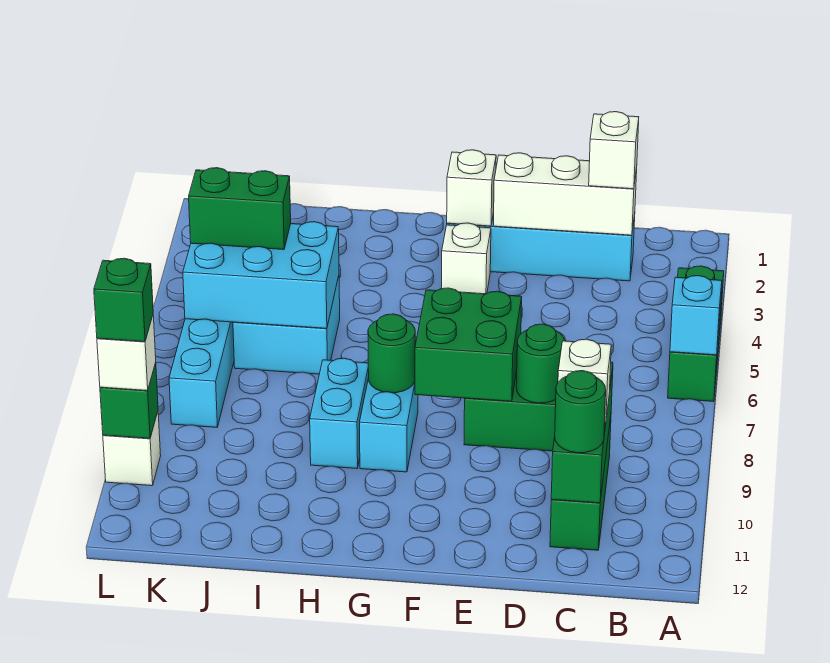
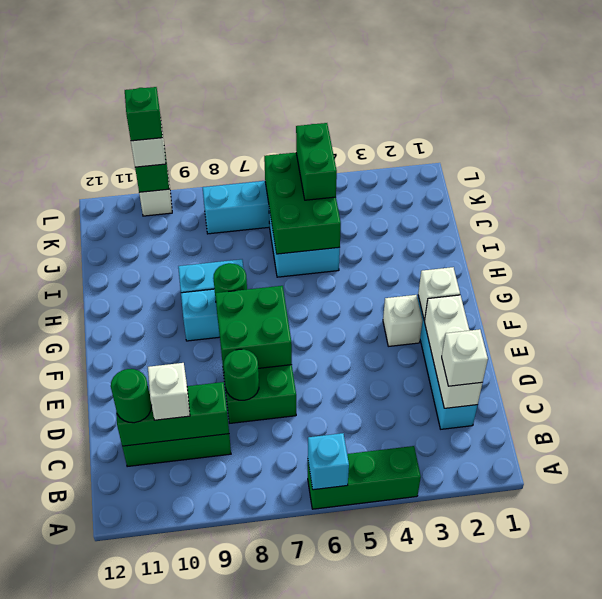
cyan brick I5:K6 level 2 -> green brick I5:K6 level 2

